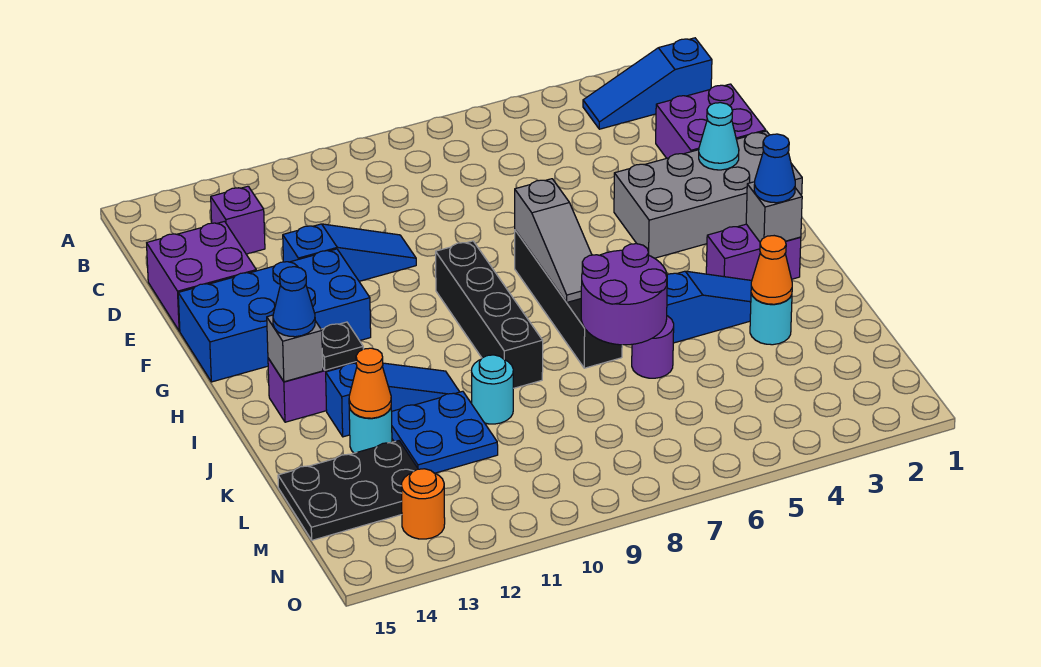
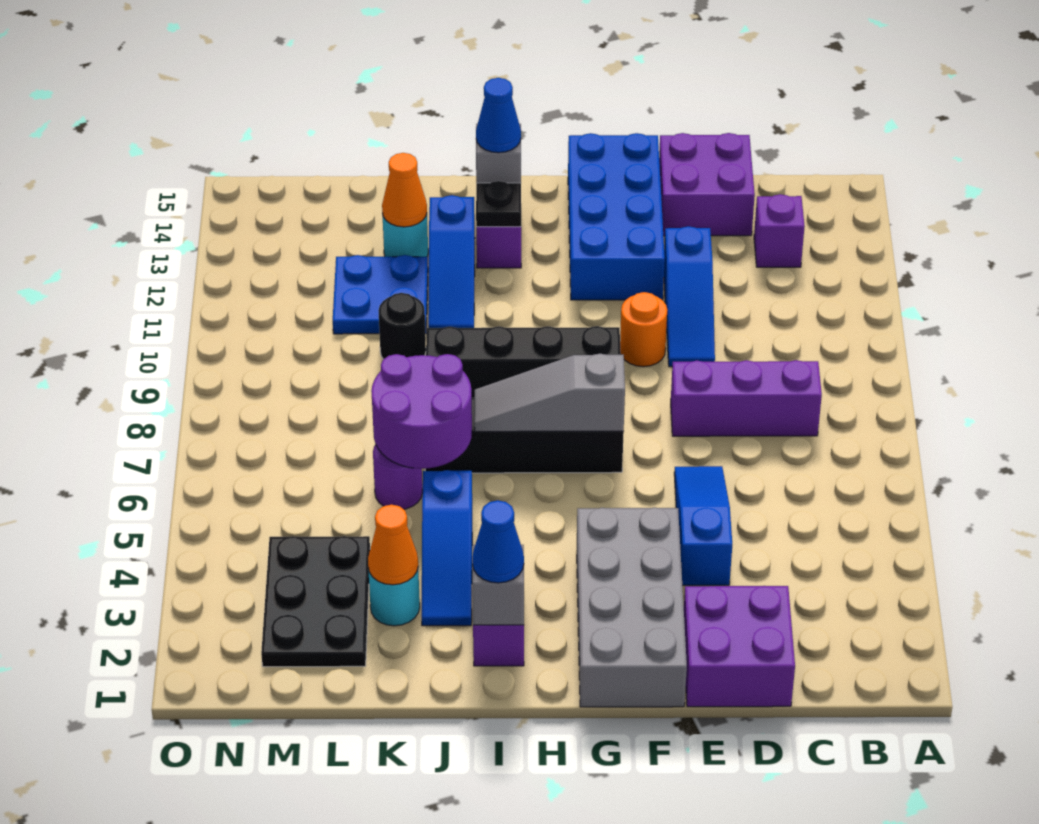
blue slope B1:B3 level 1 top 1 -> blue slope E4:E6 level 1 top 4
none -> purple brick C8:E8 level 1
cyan cone F2 level 2 -> none
cyan round brick K10 level 1 -> black round brick K10 level 1
black plate L13:M15 level 1 -> black plate L2:M4 level 1
orange round brick N13 level 1 -> orange round brick F10 level 1

